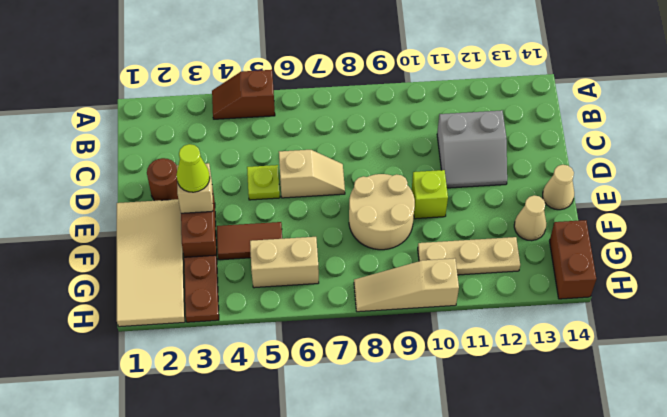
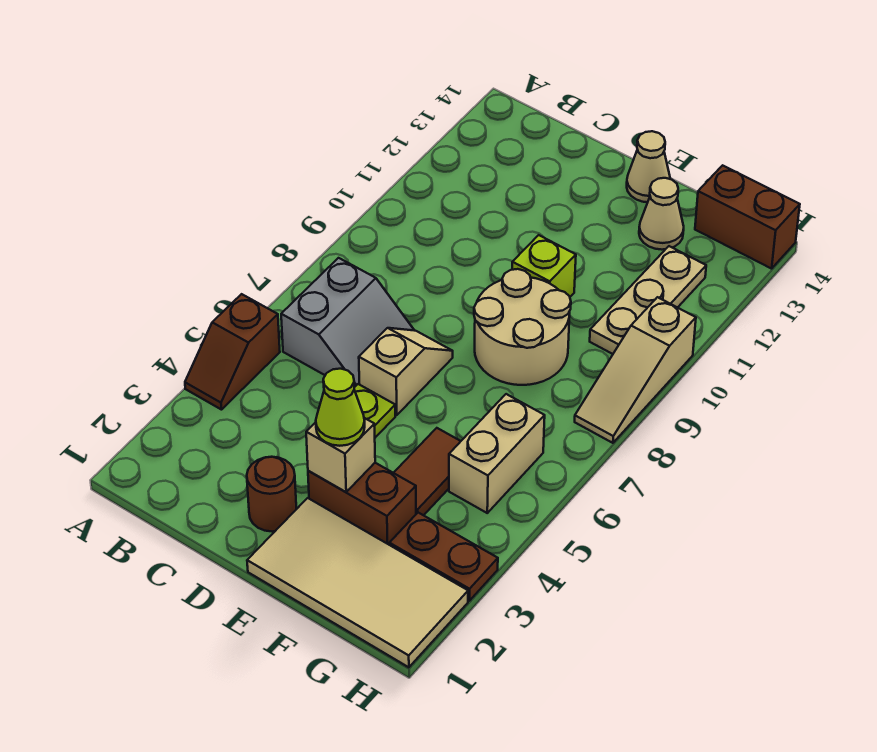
grey slope C11:D12 level 1 top C -> grey slope B6:C7 level 1 top B

